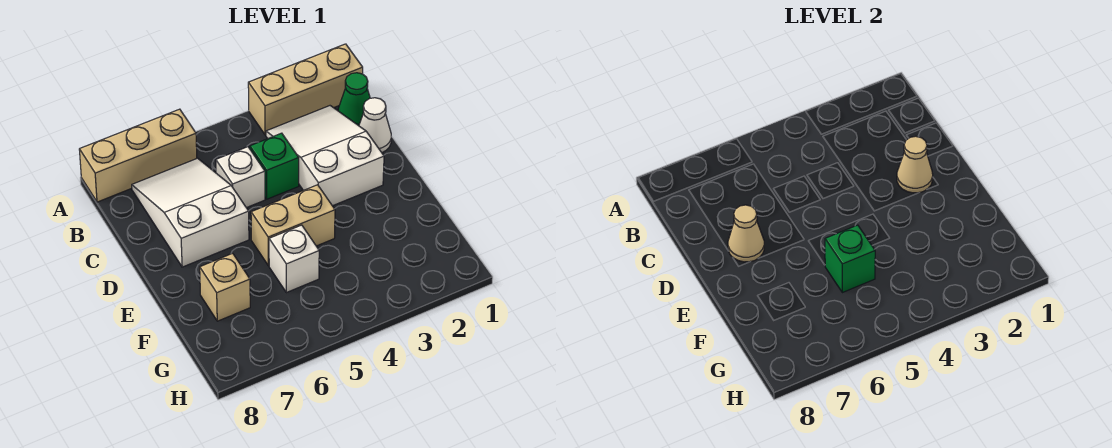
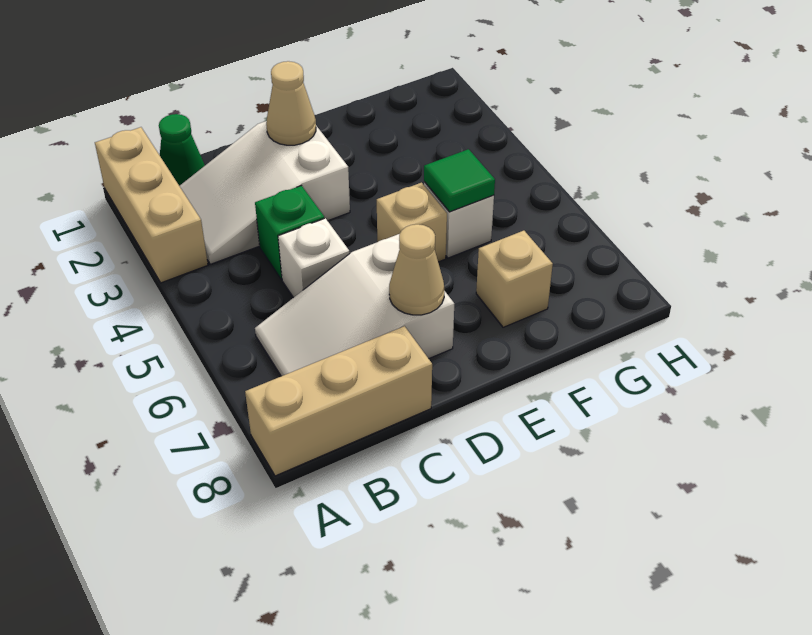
tan brick A6:A8 level 1 -> tan brick A8:C8 level 1
white cone C1 level 1 -> none
tan brick E4:E5 level 1 -> tan brick E5 level 1
green brick F5 level 2 -> green tile F5 level 2

